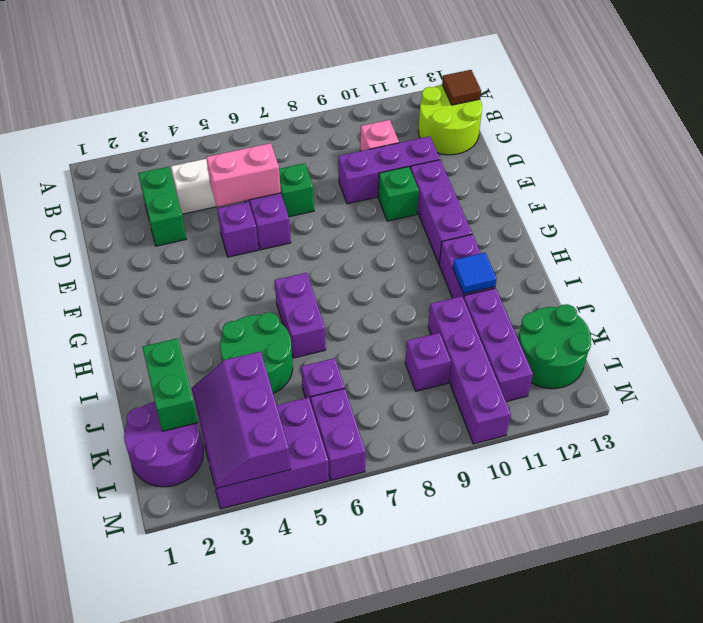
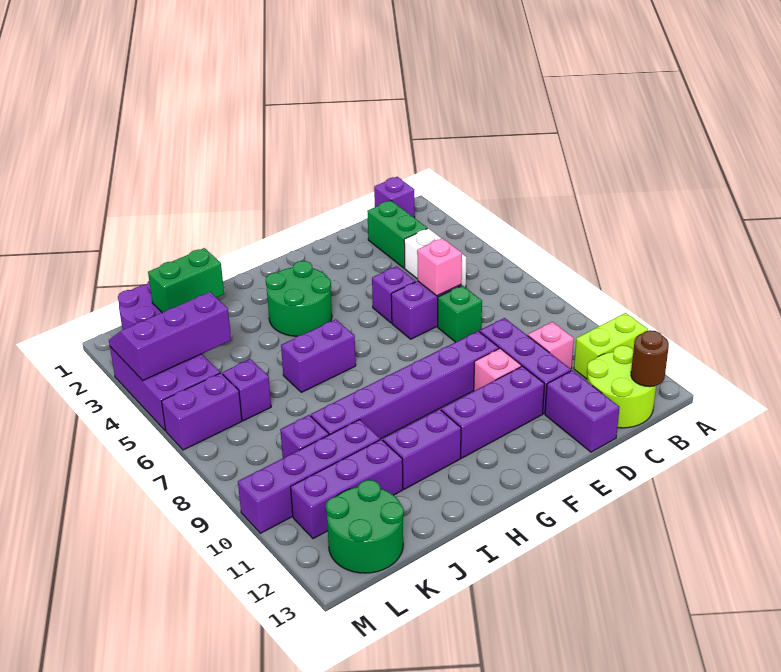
none -> lime brick A11:B11 level 1
none -> purple brick B1 level 1
brown tile B13 level 2 -> brown round brick B13 level 2
green brick C3:D3 level 1 -> green brick C2:C3 level 1
pink brick D5:D6 level 2 -> pink brick D6 level 2
none -> purple brick D12:D13 level 1
none -> purple brick E9:J9 level 1
green brick E10 level 1 -> pink brick E10 level 1
green round brick I4:J5 level 1 -> green round brick G3:H4 level 1
blue tile I11 level 2 -> none

